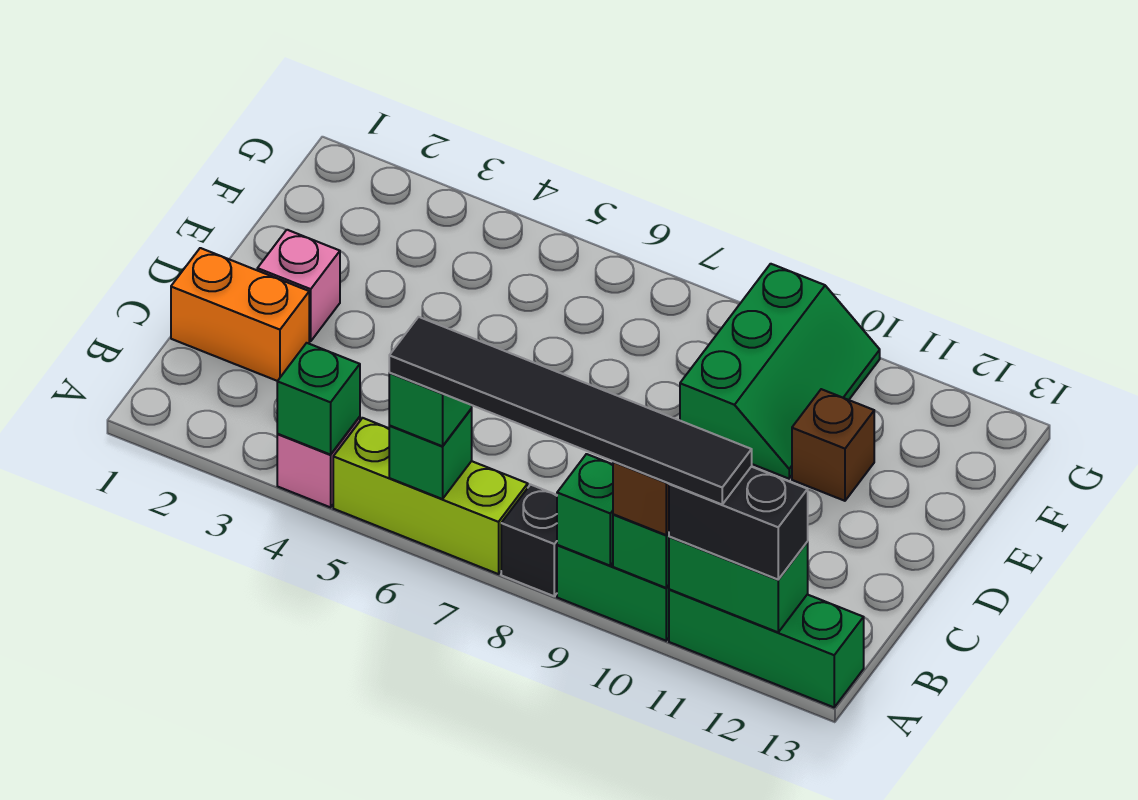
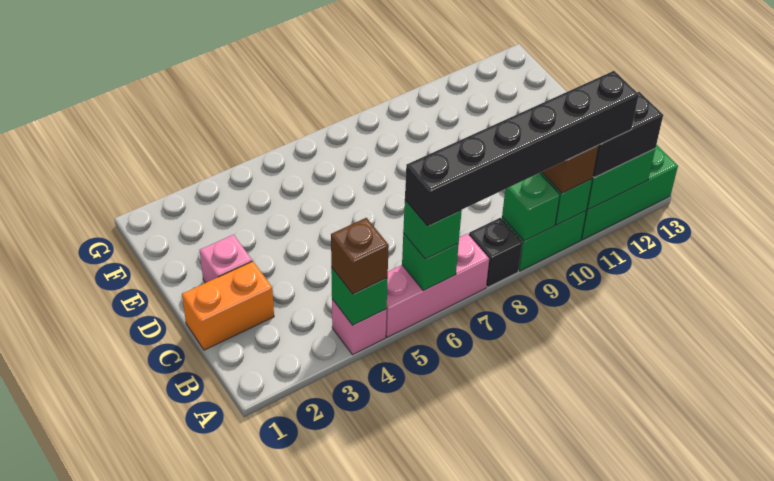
lime brick A5:A7 level 1 -> pink brick A5:A7 level 1
black tile A6:A11 level 4 -> black brick A6:A11 level 4
green slope E9:G10 level 1 top 9 -> none
brown brick E11 level 1 -> brown brick A4 level 3

